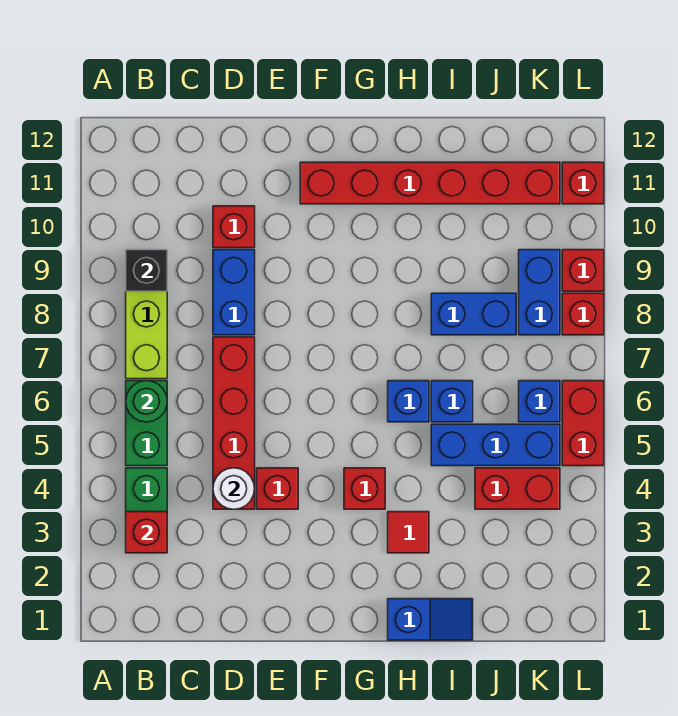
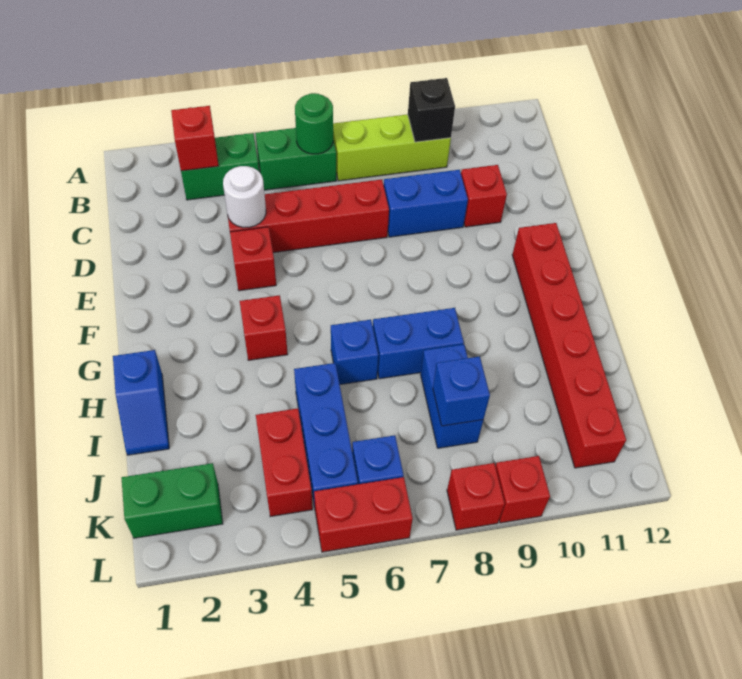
red tile H3 level 1 -> none
blue brick I6 level 1 -> blue brick J8 level 2
none -> green brick K1:K2 level 1
blue brick K8:K9 level 1 -> blue brick H7:H8 level 1
red brick L11 level 1 -> none

